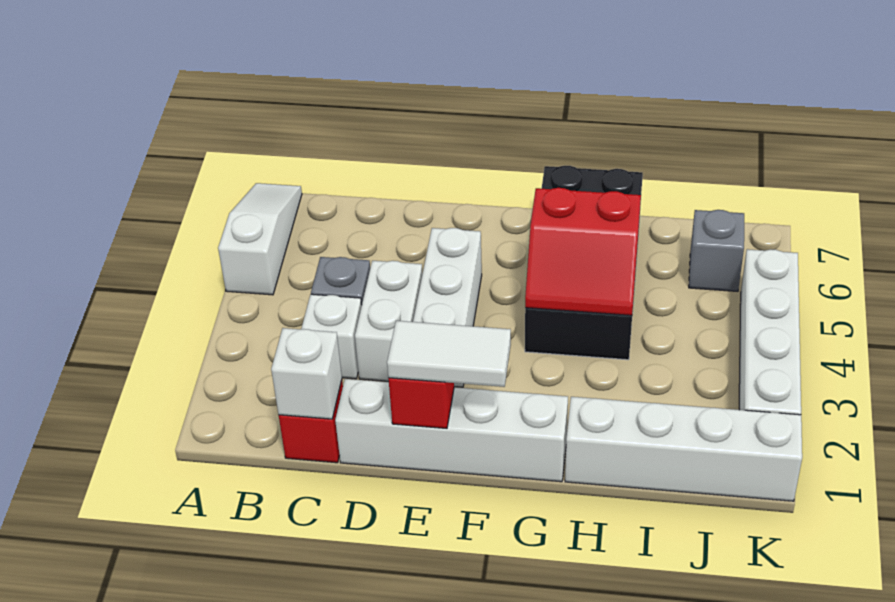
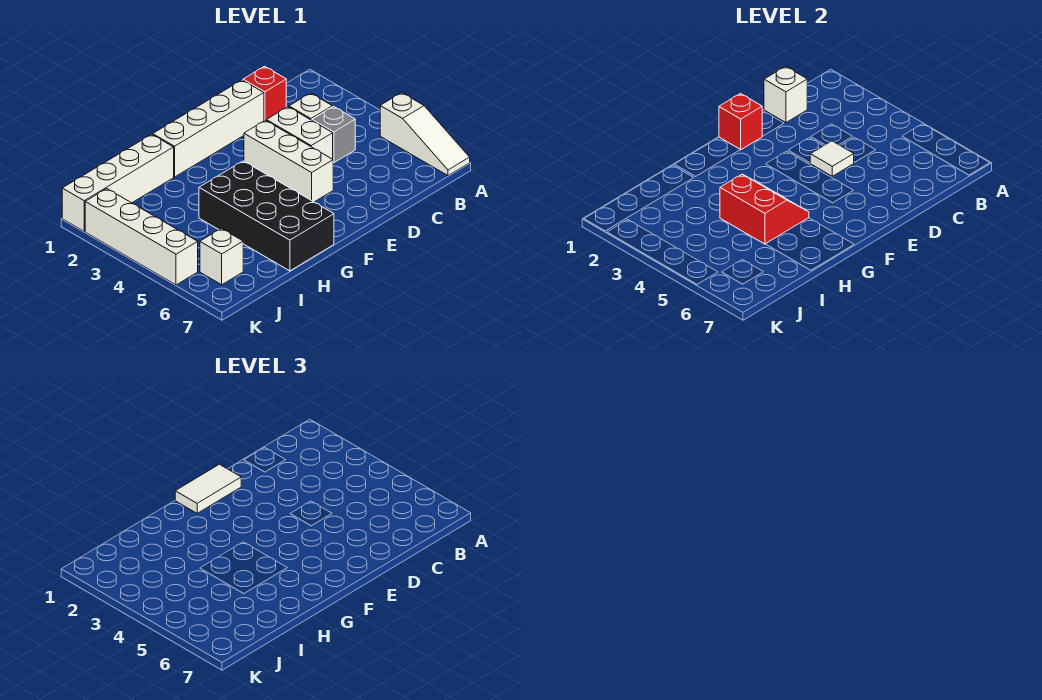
none -> white tile D4 level 2
red slope G4:H5 level 2 top 5 -> red slope G4:H5 level 2 top H
grey brick J6 level 1 -> white brick J6 level 1

